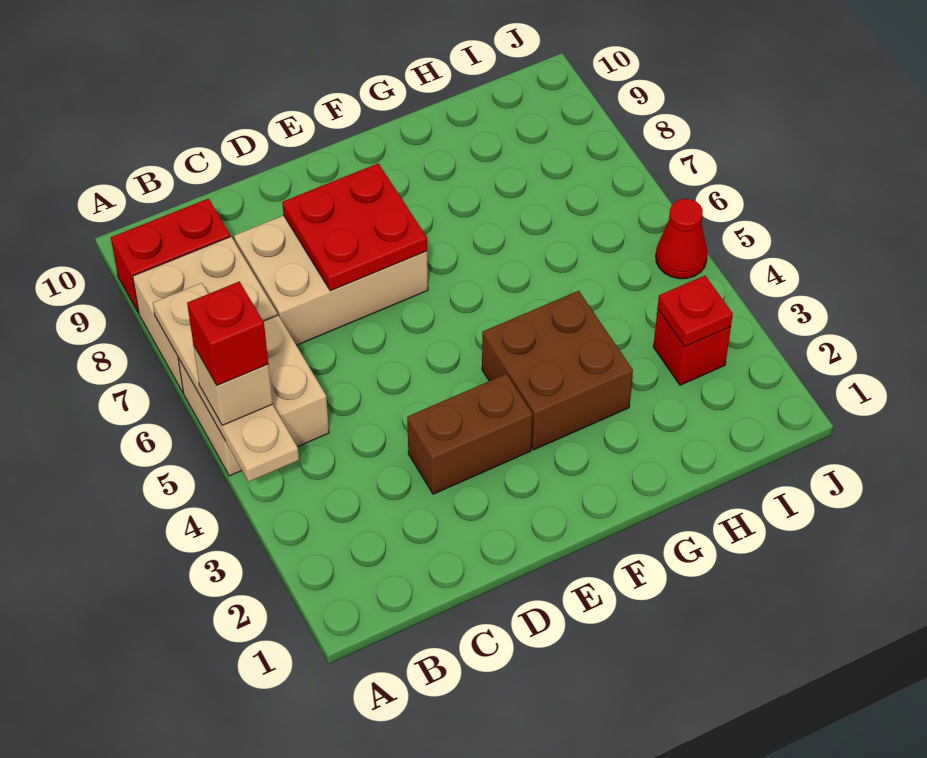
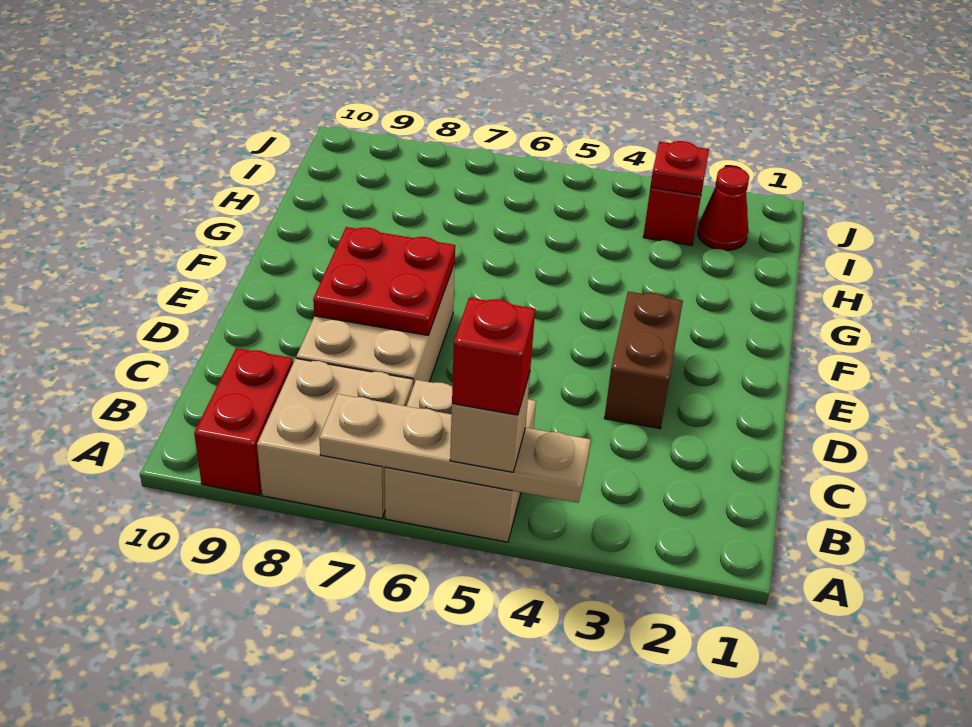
brown brick F3:G4 level 1 -> none
red cone J5 level 1 -> red cone I2 level 1

